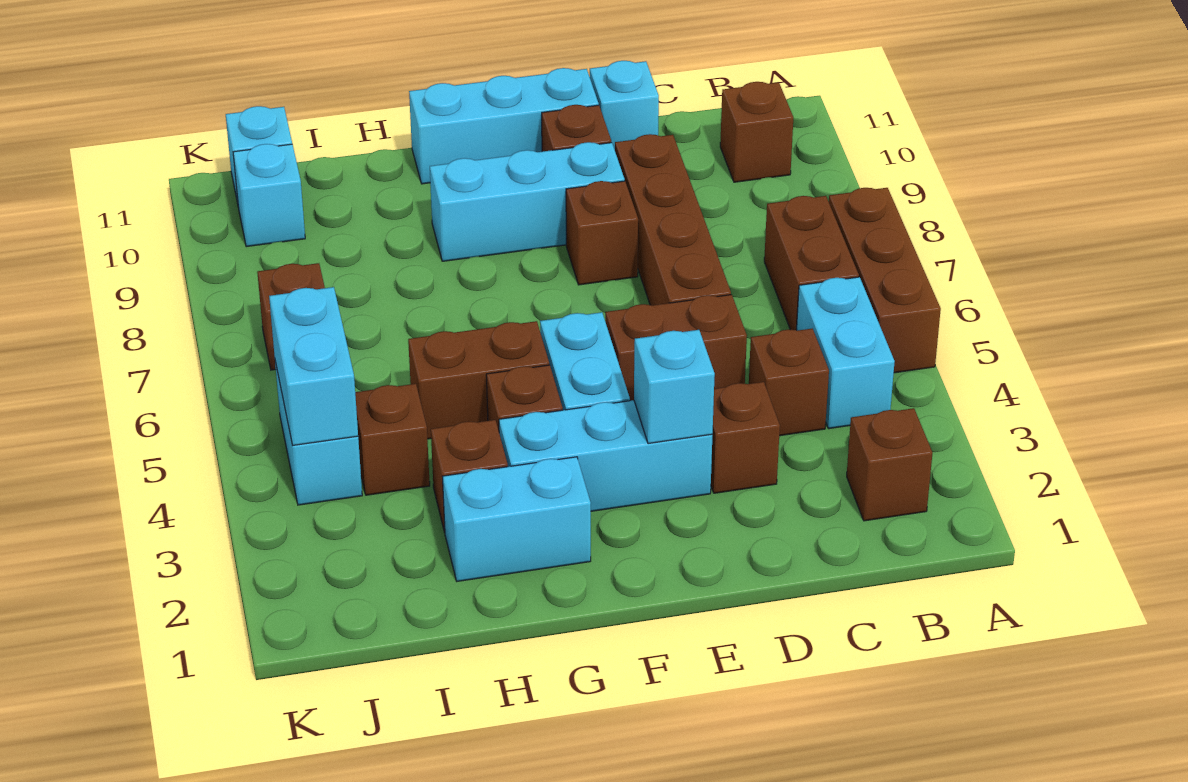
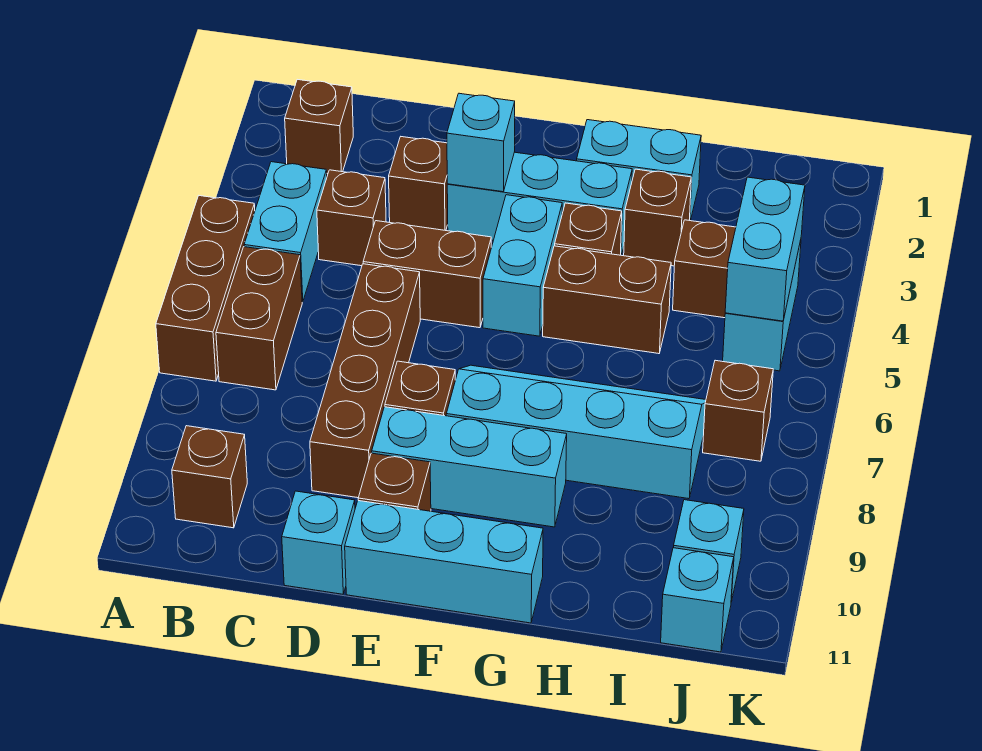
none -> cyan slope F7:I8 level 1 top 8

